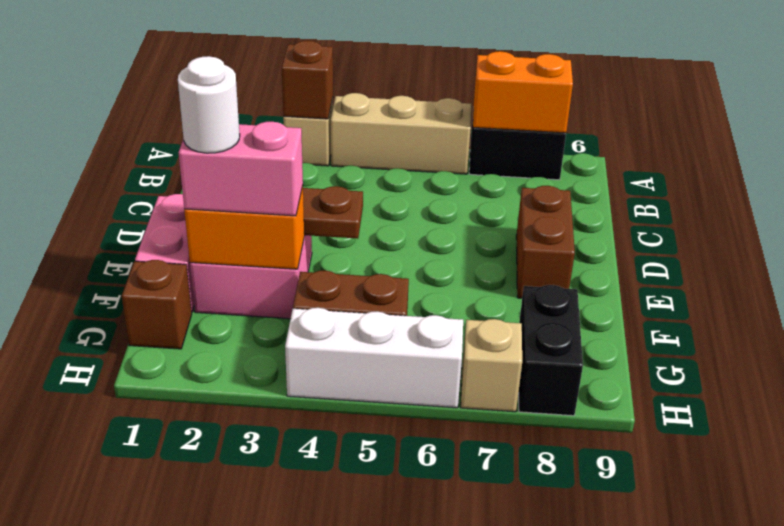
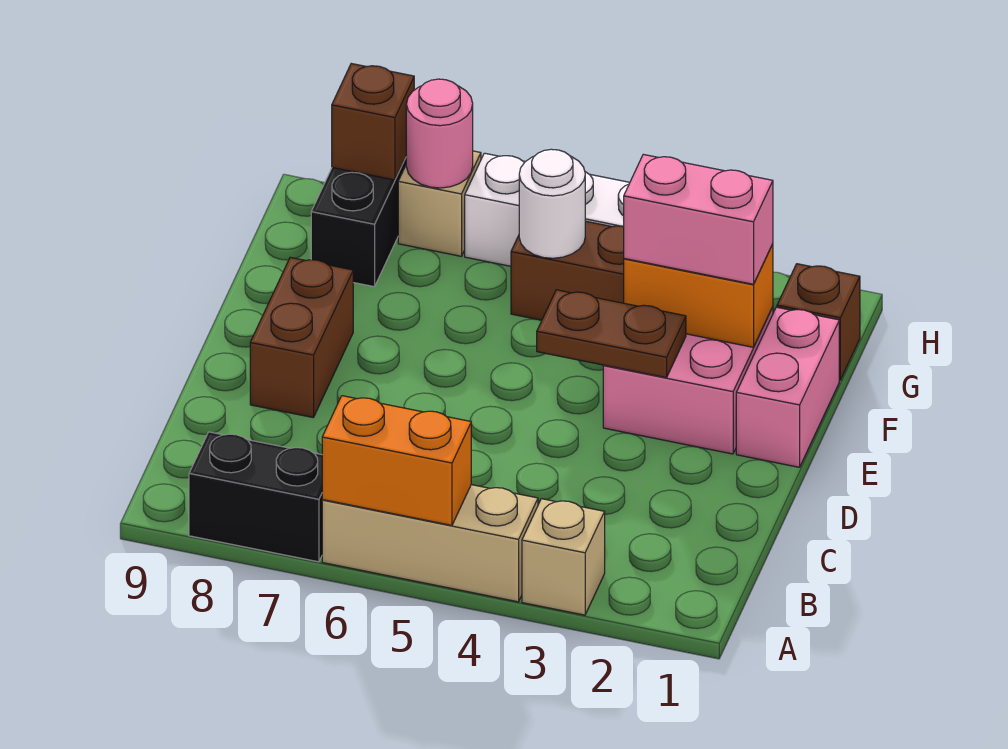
brown brick A3 level 2 -> brown brick H8 level 2
orange brick A7:A8 level 2 -> orange brick A5:A6 level 2
white round brick F2 level 4 -> white round brick G5 level 2
none -> pink round brick H7 level 2

